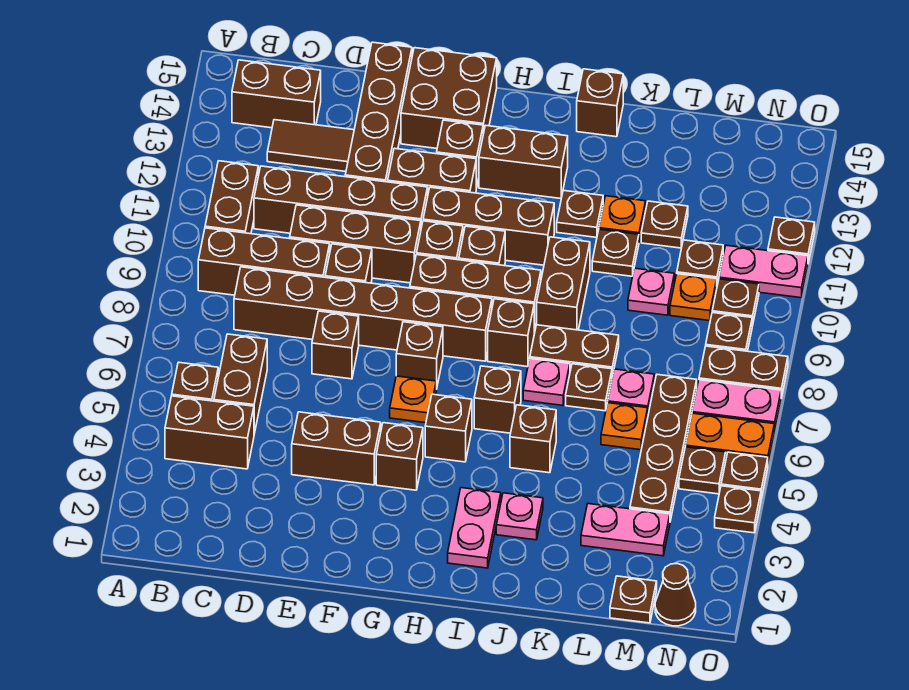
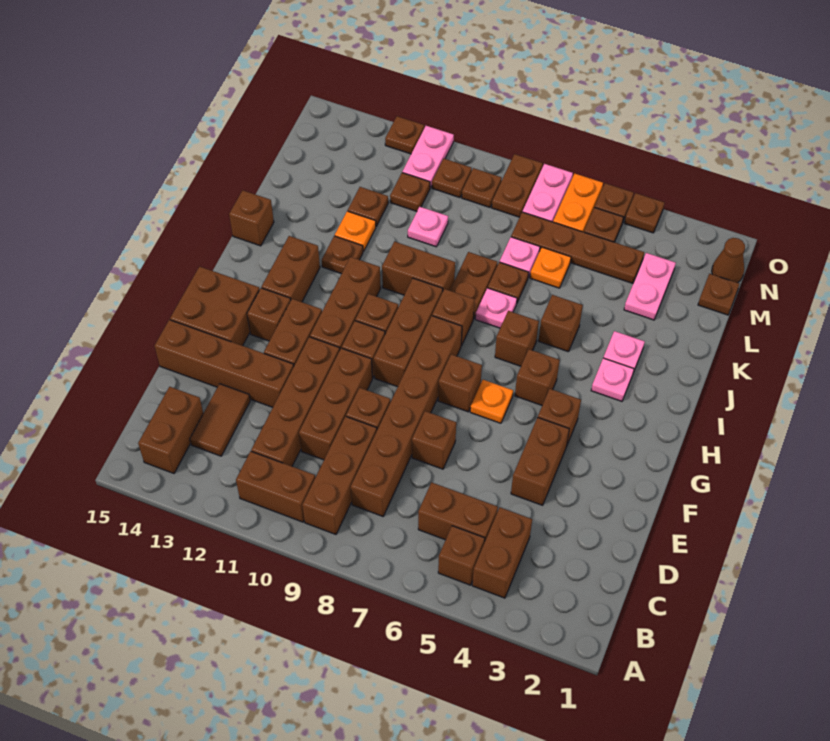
pink plate I2:I3 level 1 -> pink plate I3 level 1
brown plate K11 level 1 -> none
orange plate M10 level 1 -> none

